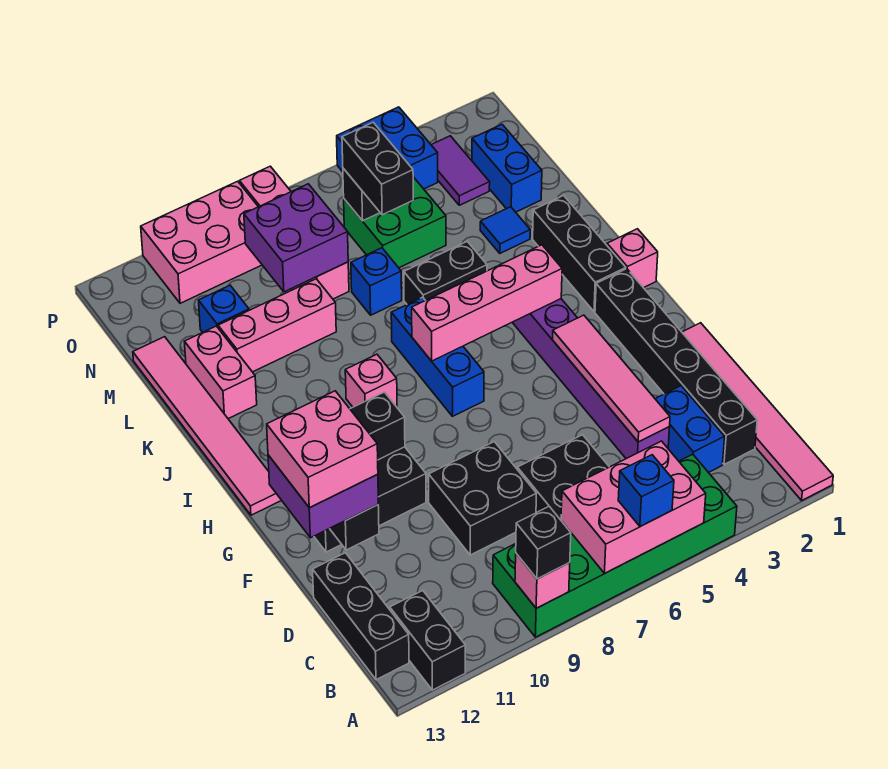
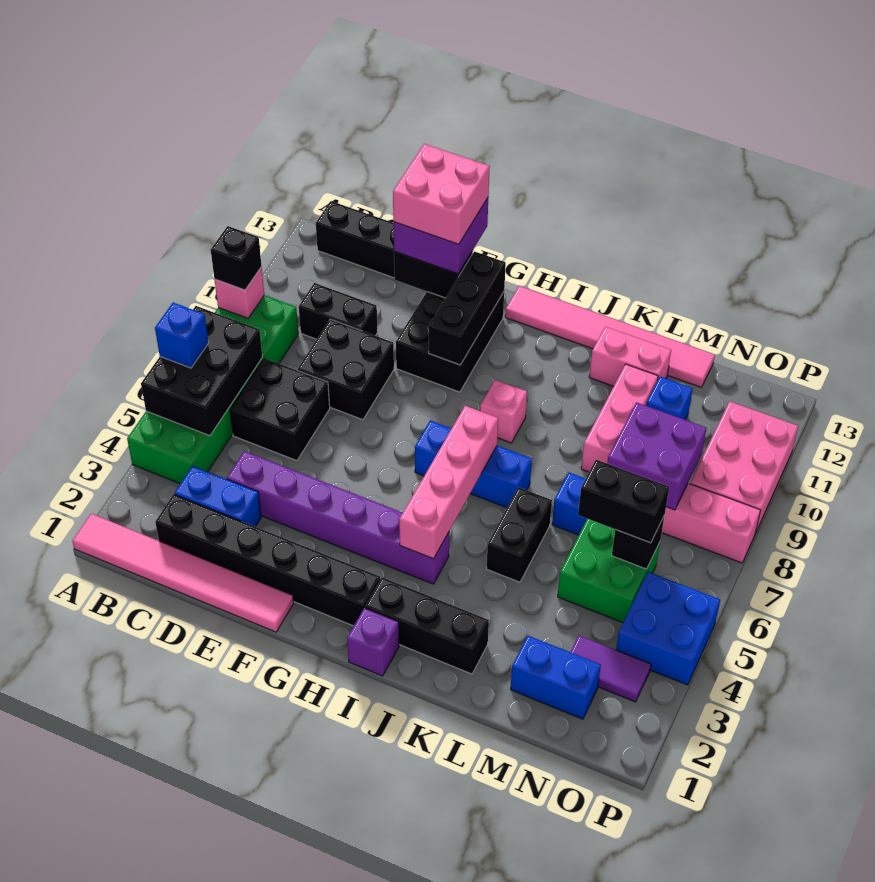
pink brick A5:B7 level 2 -> black brick A5:B7 level 2
black brick A12:B12 level 1 -> black brick C10:D10 level 1
pink tile D4:G4 level 2 -> none
pink brick I1 level 1 -> purple brick I1 level 1
blue tile L3 level 1 -> none

